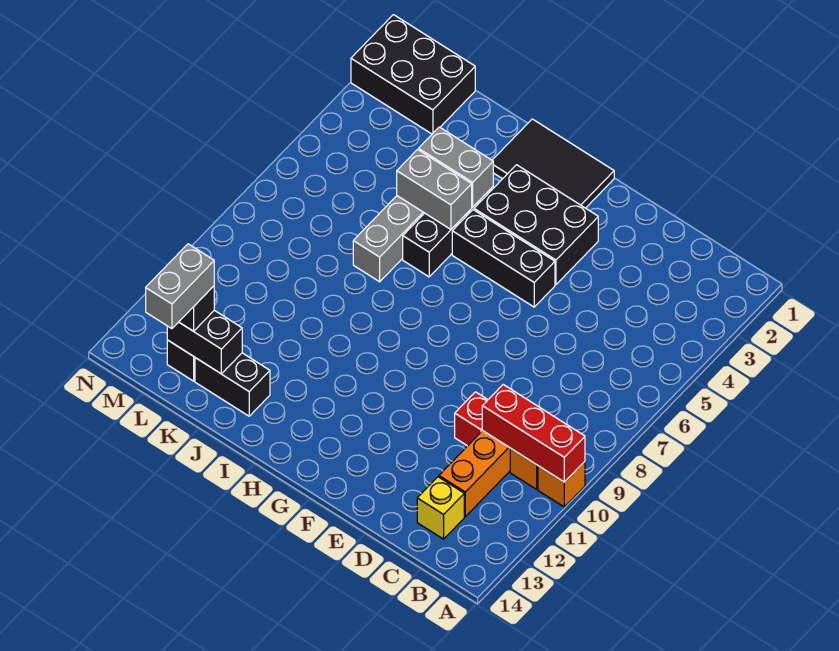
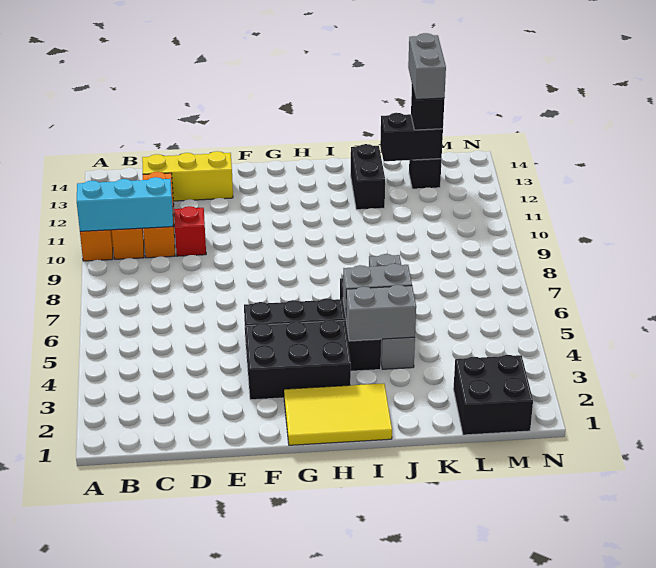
red brick A10:C10 level 2 -> cyan brick A10:C10 level 2
yellow brick C13 level 1 -> yellow brick C13:E13 level 1
black tile G1:I2 level 1 -> yellow tile G1:I2 level 1
black brick J13:K13 level 1 -> black brick J12:J13 level 1
black brick L1:N2 level 1 -> black brick L1:M2 level 1

